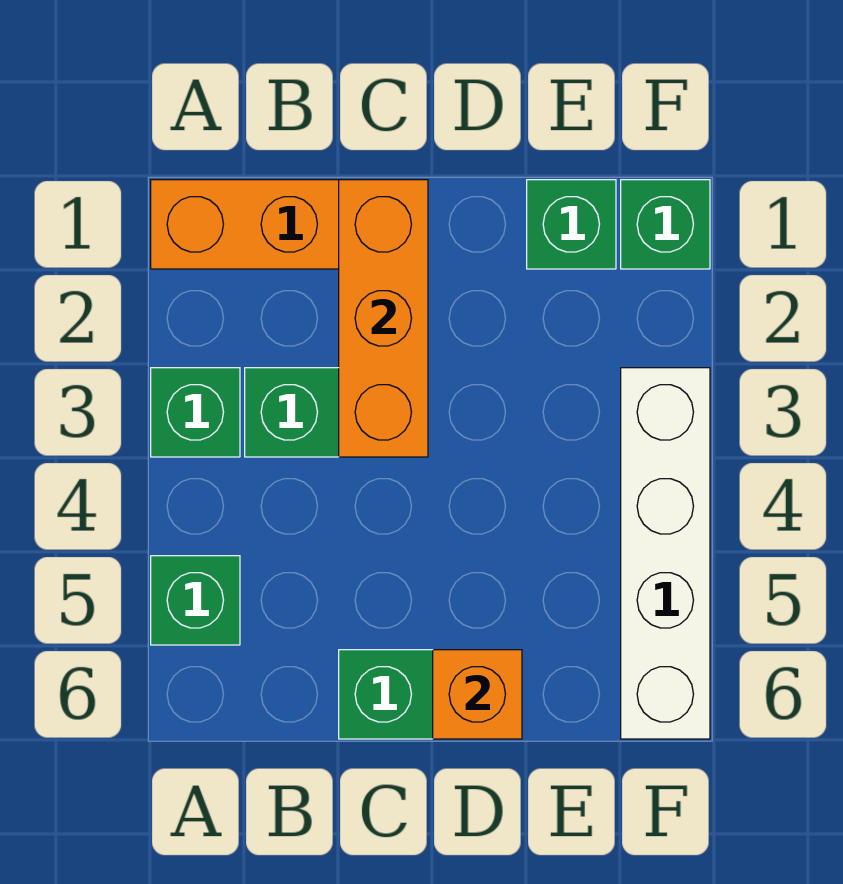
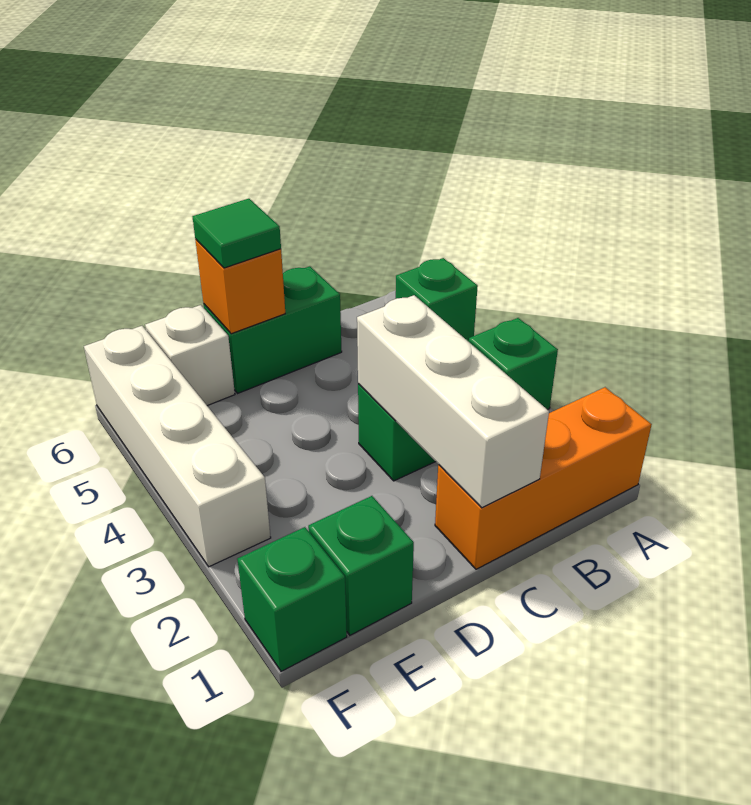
orange brick C1:C3 level 2 -> white brick C1:C3 level 2
none -> green tile D6 level 3
none -> white brick E6 level 1

